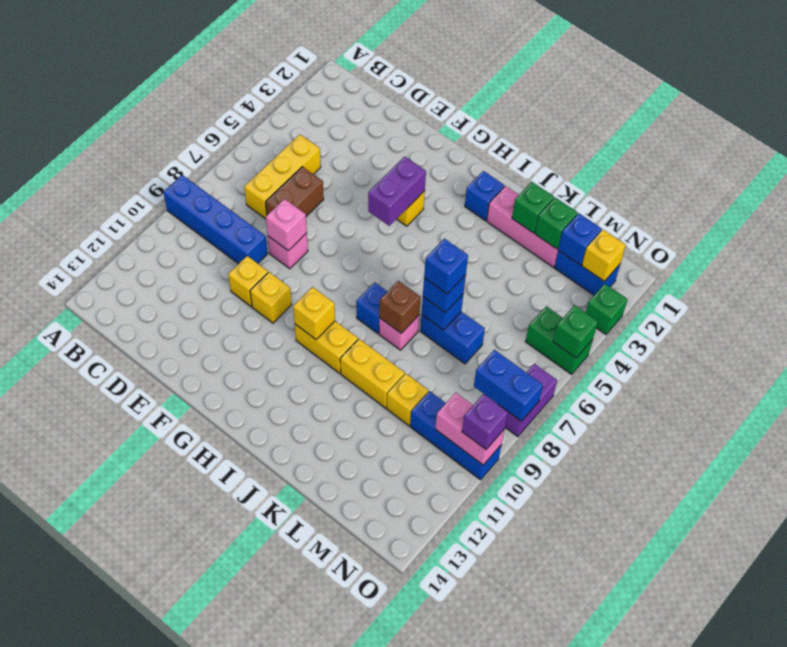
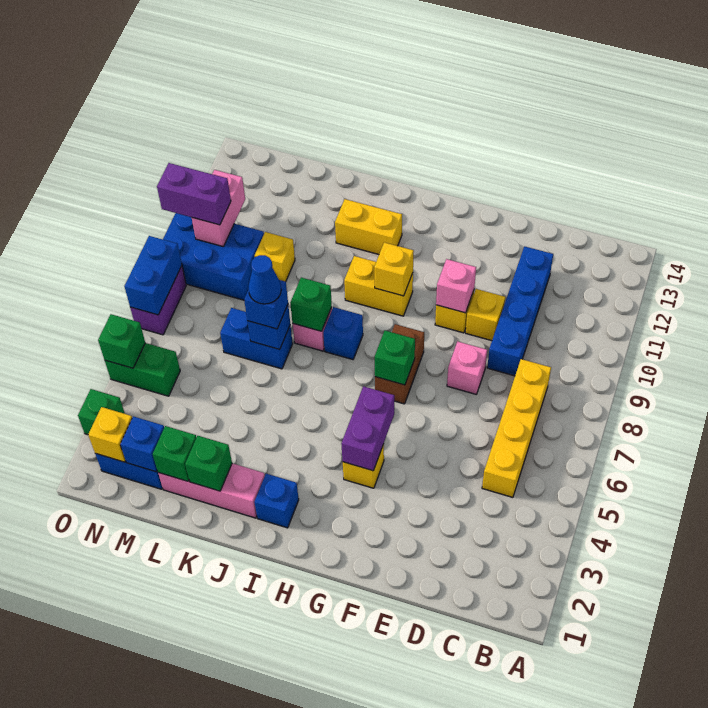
blue brick A9:D9 level 1 -> blue brick D9:D12 level 1
yellow brick C5:C7 level 1 -> yellow brick C5:C8 level 1
brown brick D6:D7 level 1 -> brown brick G7:G8 level 1
pink brick E8 level 2 -> pink brick F10 level 2
none -> green brick G7 level 2
brown brick J8 level 2 -> green brick J8 level 2
yellow brick J10:K10 level 1 -> yellow brick I12:J12 level 1
blue brick K7 level 4 -> blue cone K7 level 4
blue brick M10:O10 level 1 -> blue brick M9:O10 level 1
blue brick N8:O8 level 2 -> blue brick O7:O8 level 2
pink brick N10:O10 level 2 -> pink brick N10:N11 level 2
purple brick O10 level 3 -> purple brick N10:O10 level 3

